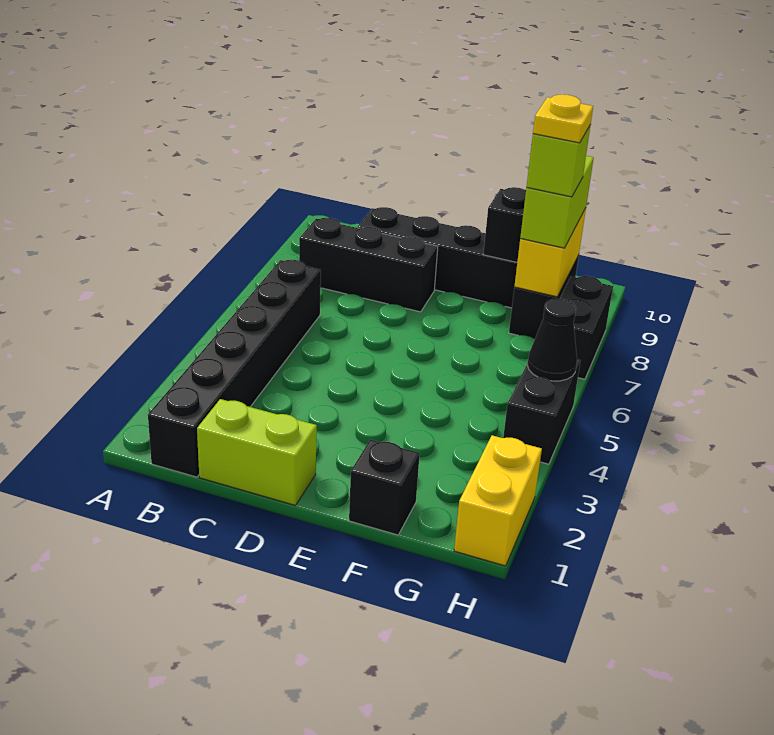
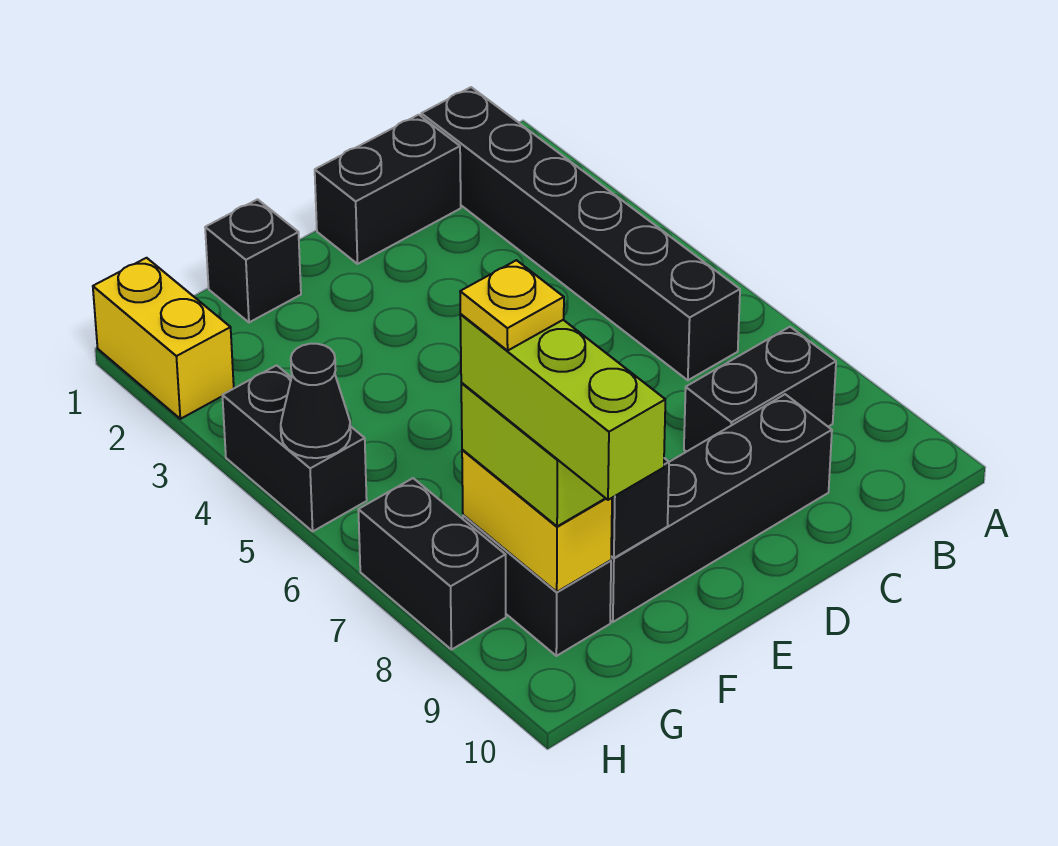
black brick B8:D8 level 1 -> black brick B8:C8 level 1
lime brick C1:D1 level 1 -> black brick C1:D1 level 1
lime brick G8 level 4 -> lime brick G8:G10 level 4

